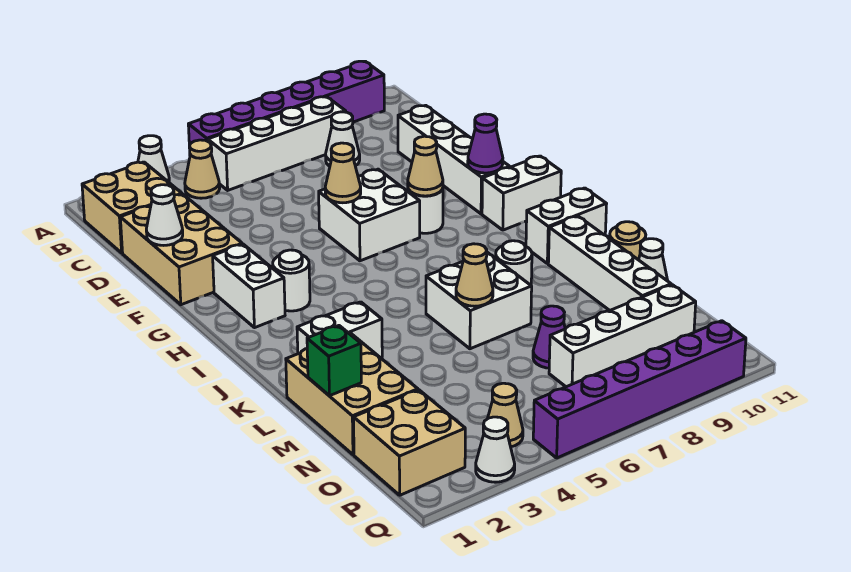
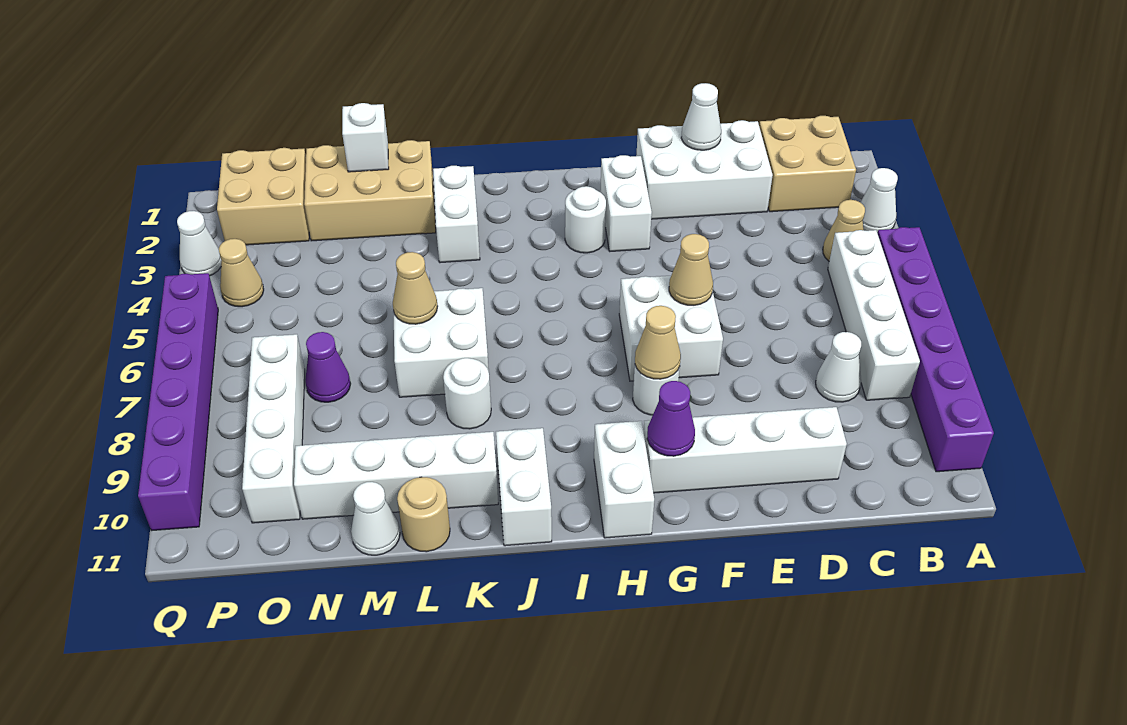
tan brick D1:F2 level 1 -> white brick D1:F2 level 1
white brick G2:H2 level 1 -> white brick G2:G3 level 1
green brick M1 level 2 -> white brick M1 level 2

